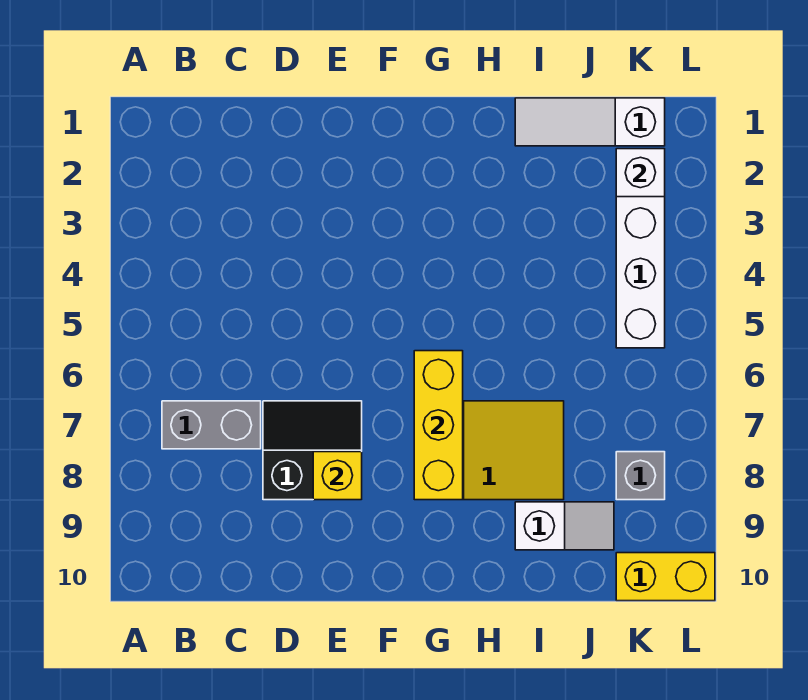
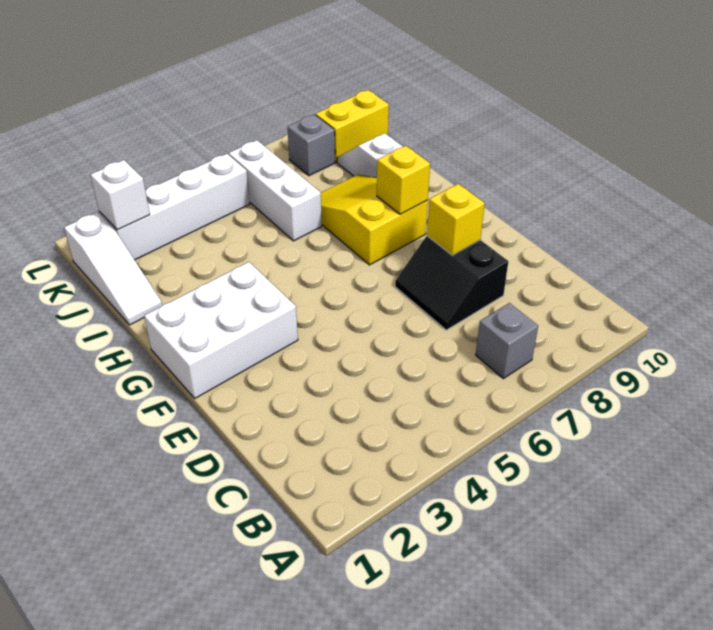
grey brick B7:C7 level 1 -> grey brick B7 level 1
none -> white brick F1:G3 level 1
yellow brick G6:G8 level 2 -> yellow brick G8 level 2
none -> white brick I6:K6 level 1
yellow brick K10:L10 level 1 -> yellow brick K9:K10 level 1

